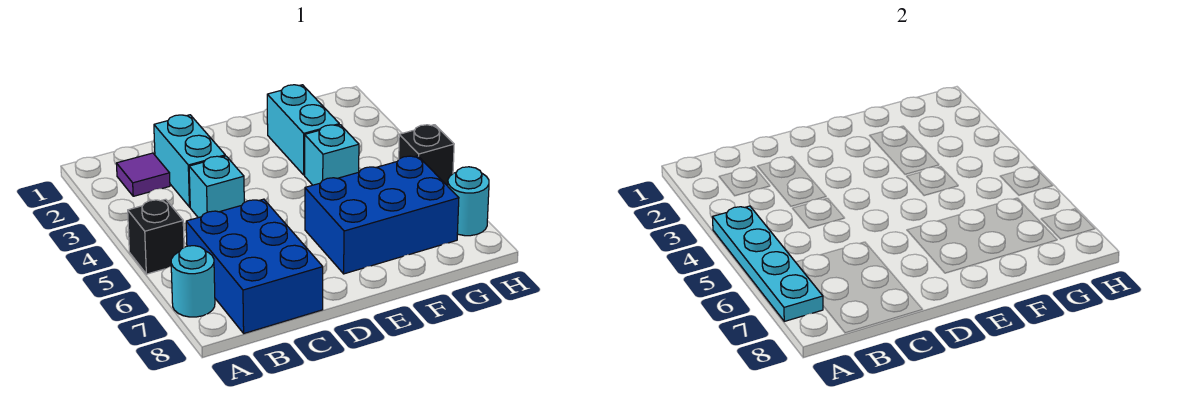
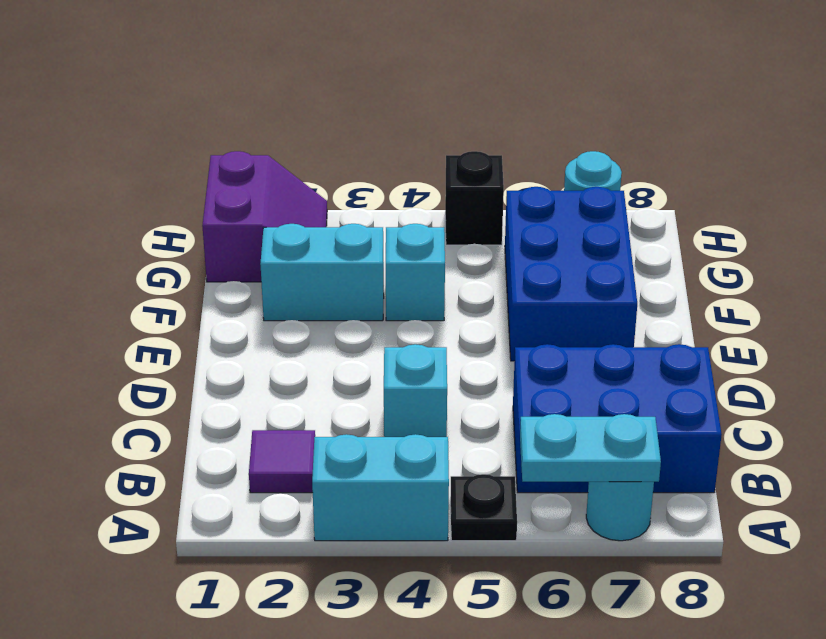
cyan plate A4:A7 level 2 -> cyan plate A6:A7 level 2
black brick A5 level 1 -> black plate A5 level 1
cyan brick C2:C3 level 1 -> cyan brick A3:A4 level 1
none -> purple slope G1:H2 level 1 top 1

